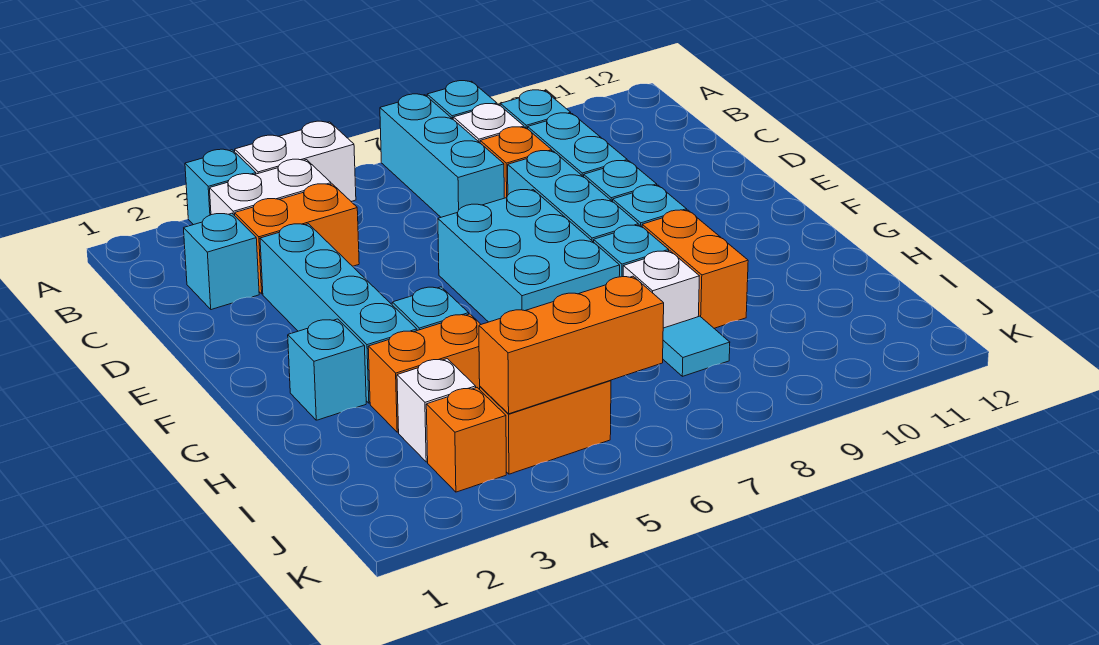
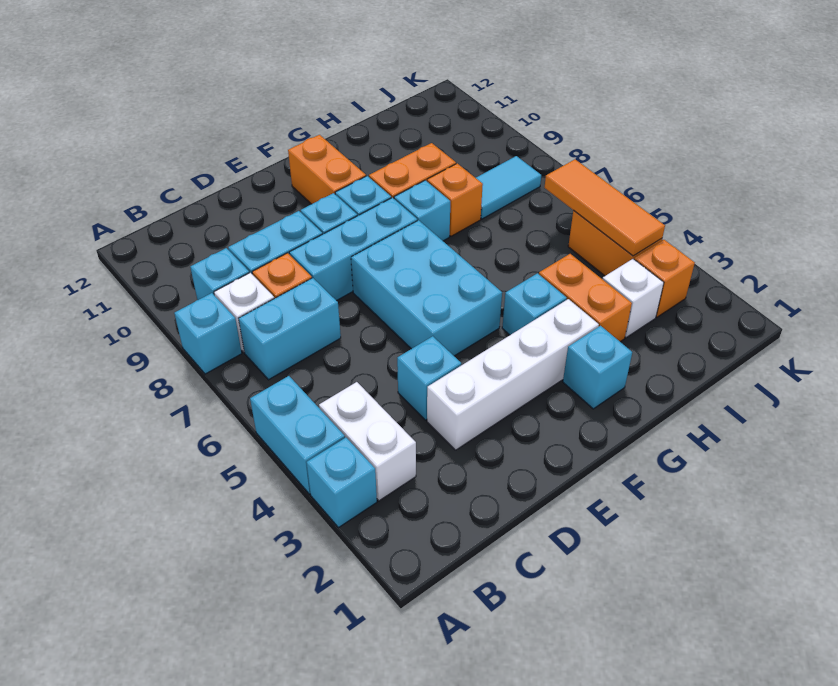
white brick A4:A5 level 1 -> cyan brick A4:A5 level 1
cyan brick A7:C7 level 1 -> cyan brick B7:C7 level 1
cyan brick C2 level 1 -> cyan brick D4 level 1
orange brick C3:C4 level 1 -> orange brick F10:F11 level 1
cyan brick D3:G3 level 1 -> white brick D3:G3 level 1
cyan brick E6:G7 level 1 -> cyan brick E5:F7 level 1
white brick H8 level 1 -> orange brick H8 level 1
cyan tile I8 level 1 -> cyan tile I8:J8 level 1
orange brick J4:J6 level 2 -> orange tile J4:J6 level 2

